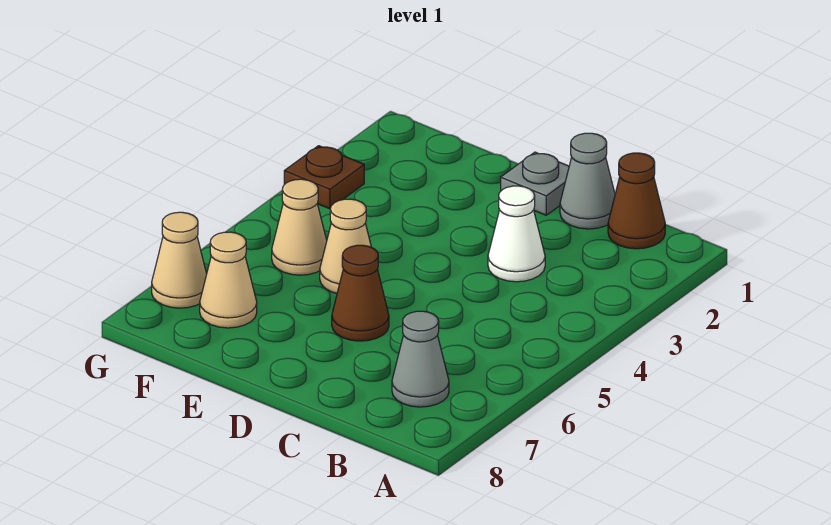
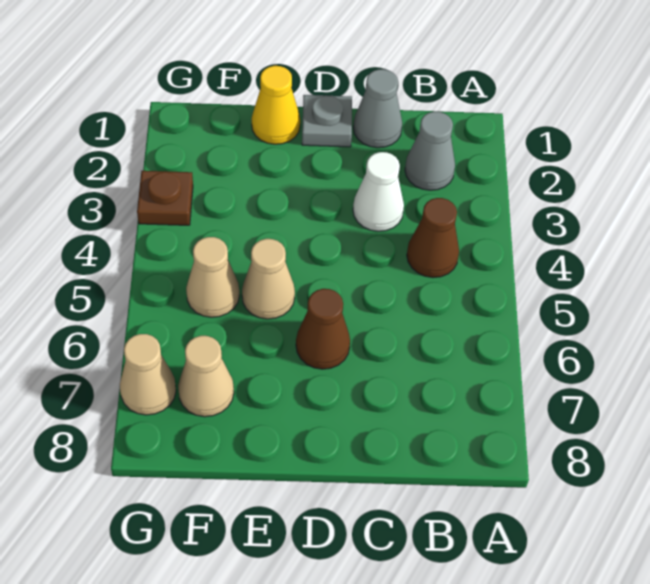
brown cone B1 level 1 -> brown cone B4 level 1
grey cone B7 level 1 -> grey cone B2 level 1
none -> yellow cone E1 level 1

